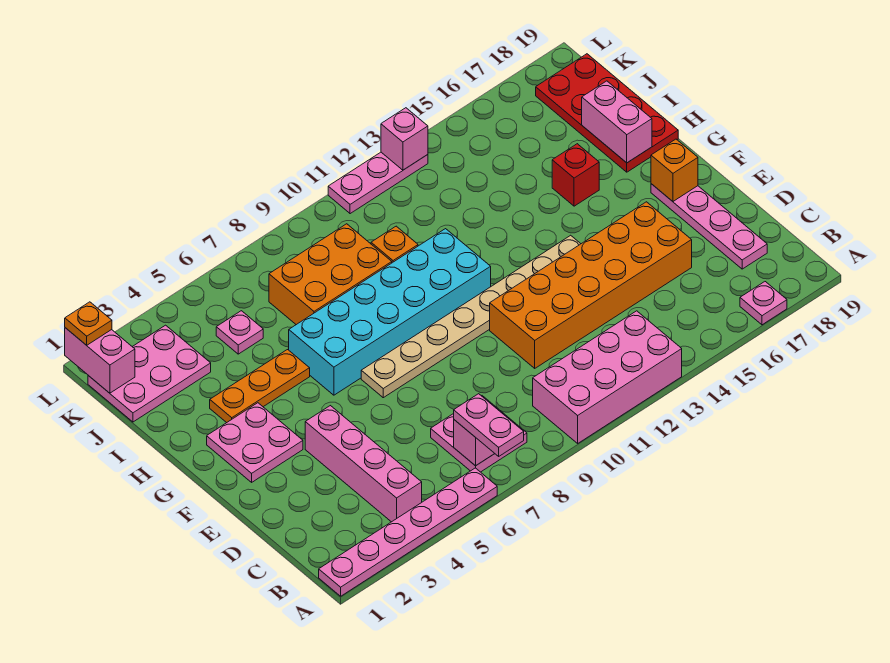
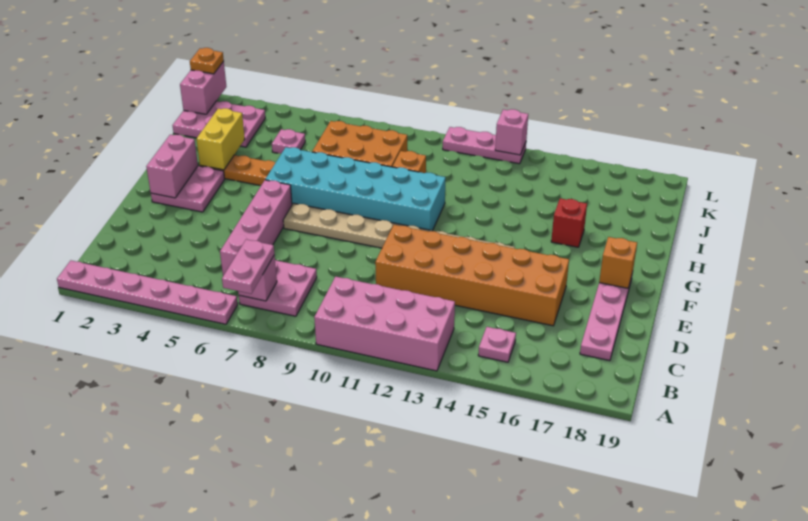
pink plate A17 level 1 -> pink plate B15 level 1
pink brick B4:E4 level 1 -> pink brick C6:F6 level 1
none -> yellow brick H3:I3 level 2
red plate H18:K19 level 1 -> none
pink brick H18:I18 level 2 -> pink brick F2:G2 level 2

